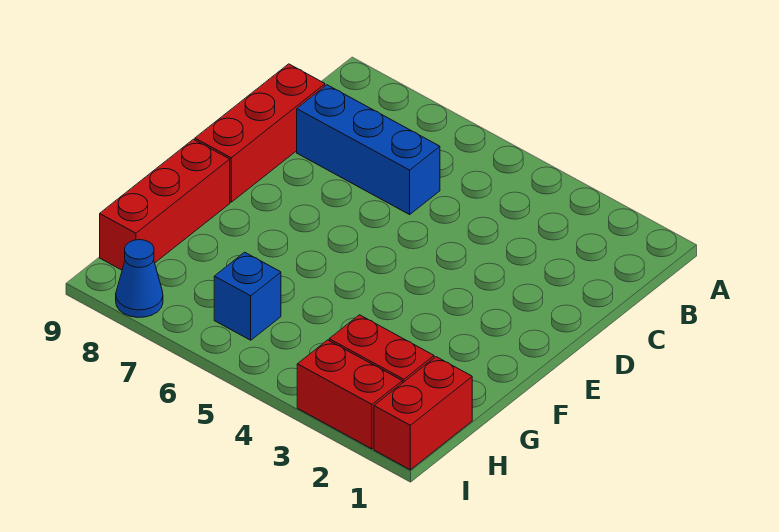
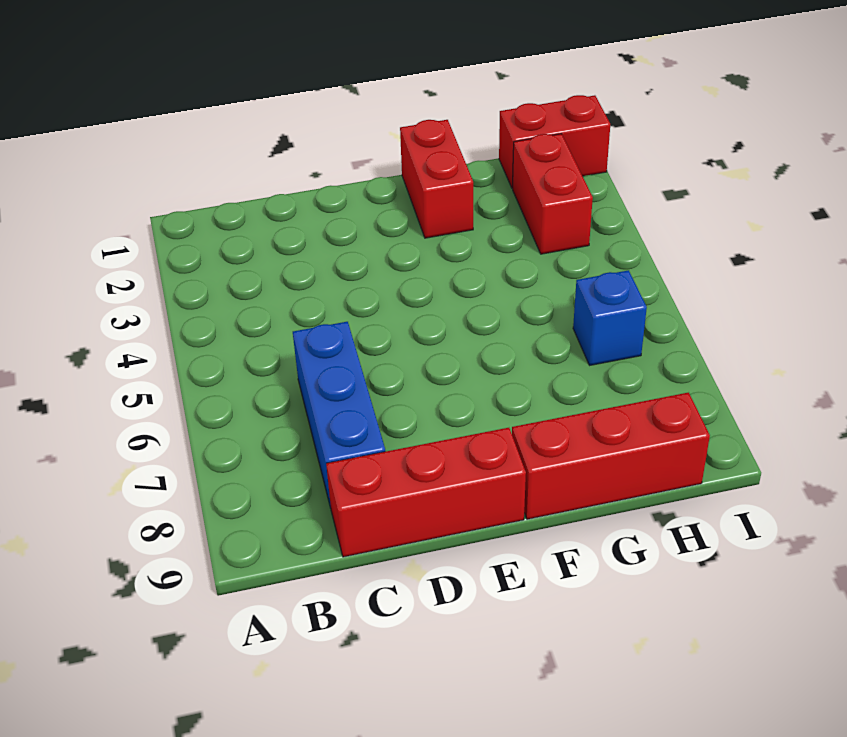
red brick I2:I3 level 1 -> red brick F1:F2 level 1
blue cone I8 level 1 -> none

